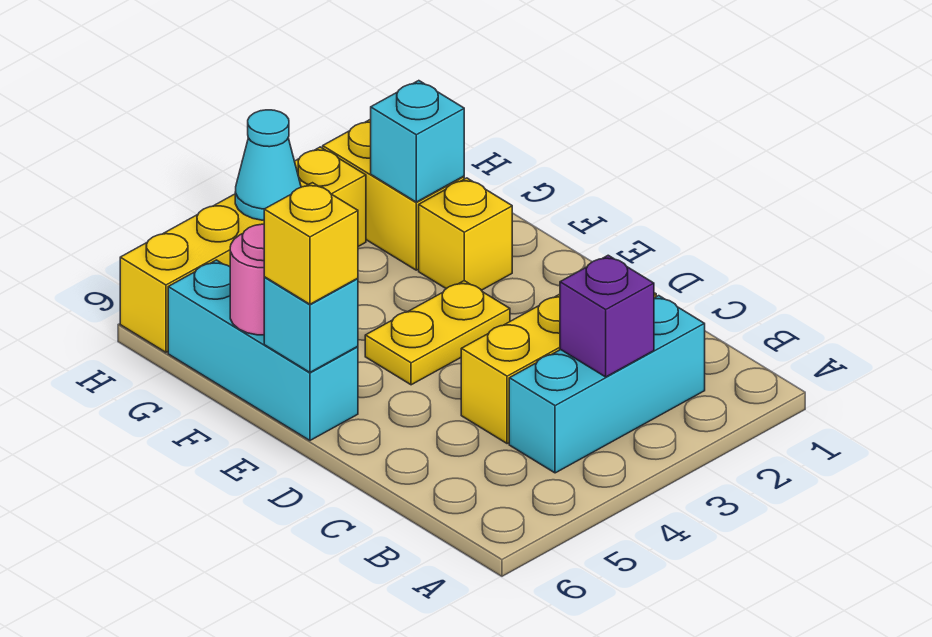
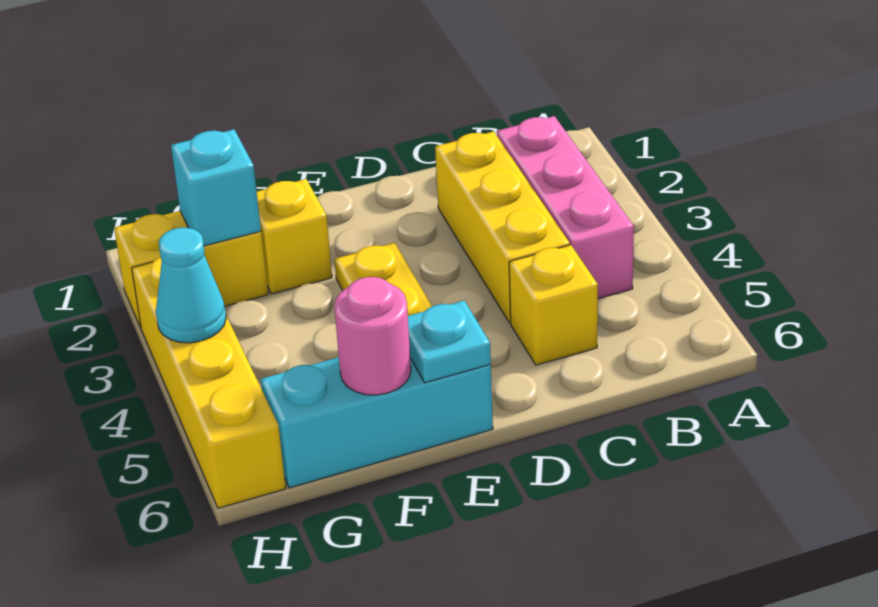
cyan brick B2:B4 level 1 -> pink brick B2:B4 level 1
purple brick B3 level 2 -> none
cyan brick E6 level 2 -> cyan plate E6 level 2
yellow brick E6 level 3 -> yellow brick C5 level 1

